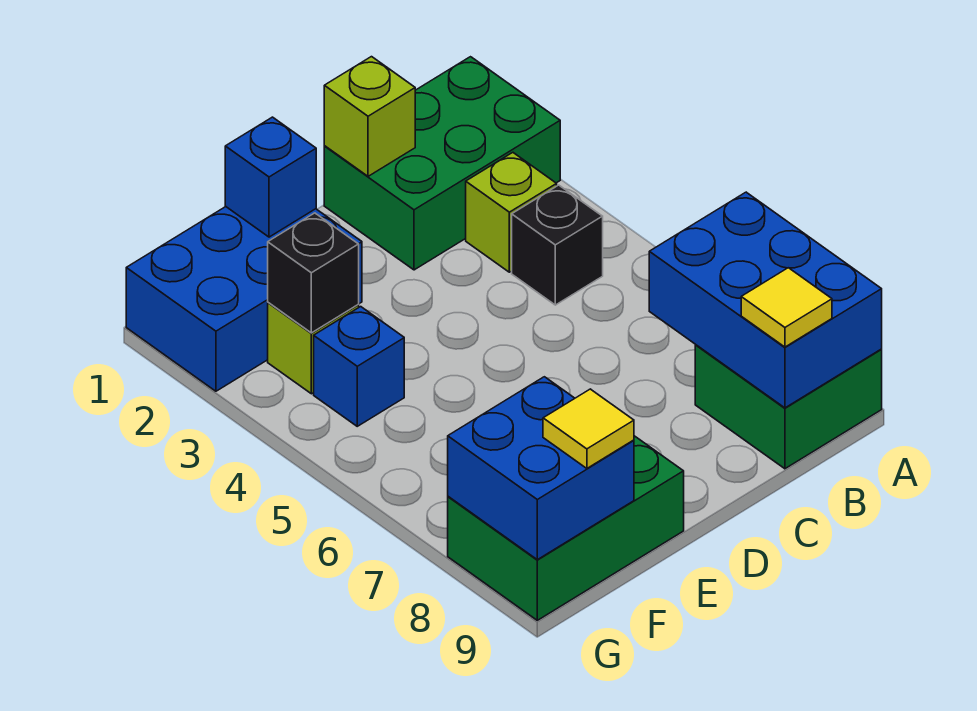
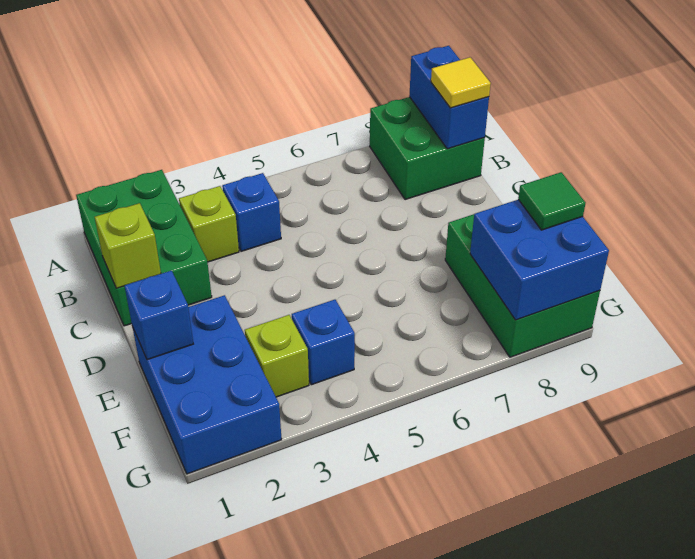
blue brick A7:B9 level 2 -> blue brick A9:B9 level 2
black brick B4 level 1 -> blue brick B4 level 1
black brick F3 level 2 -> none
yellow tile F9 level 3 -> green tile F9 level 3

